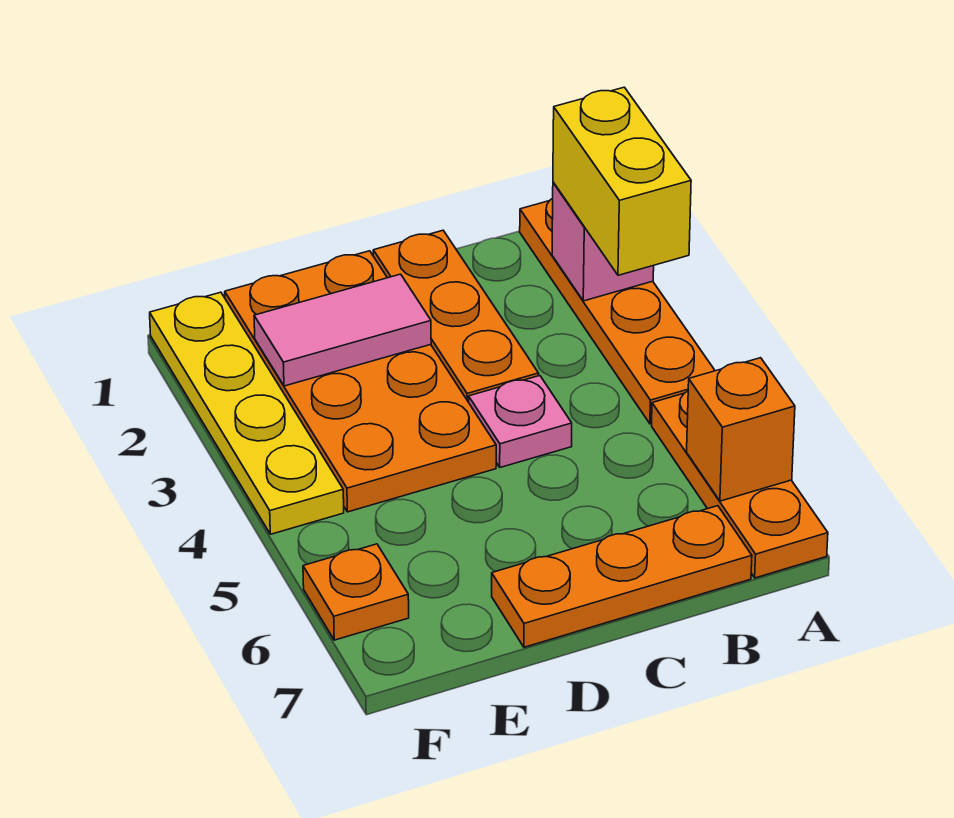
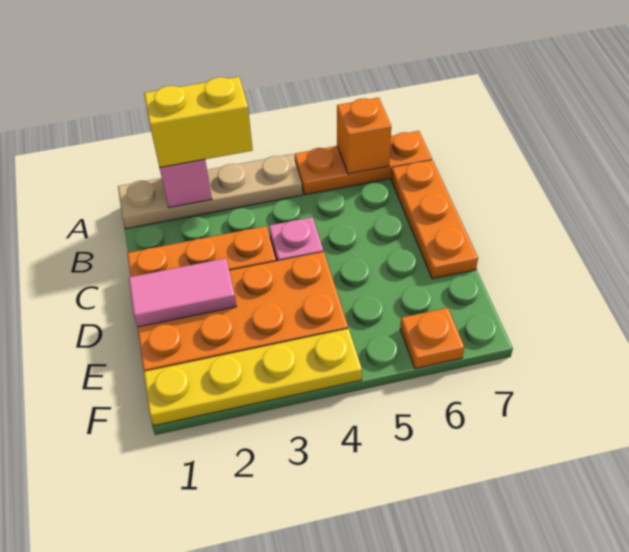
orange plate A1:A4 level 1 -> tan plate A1:A4 level 1
pink tile D2:E2 level 2 -> pink tile D1:D2 level 2

